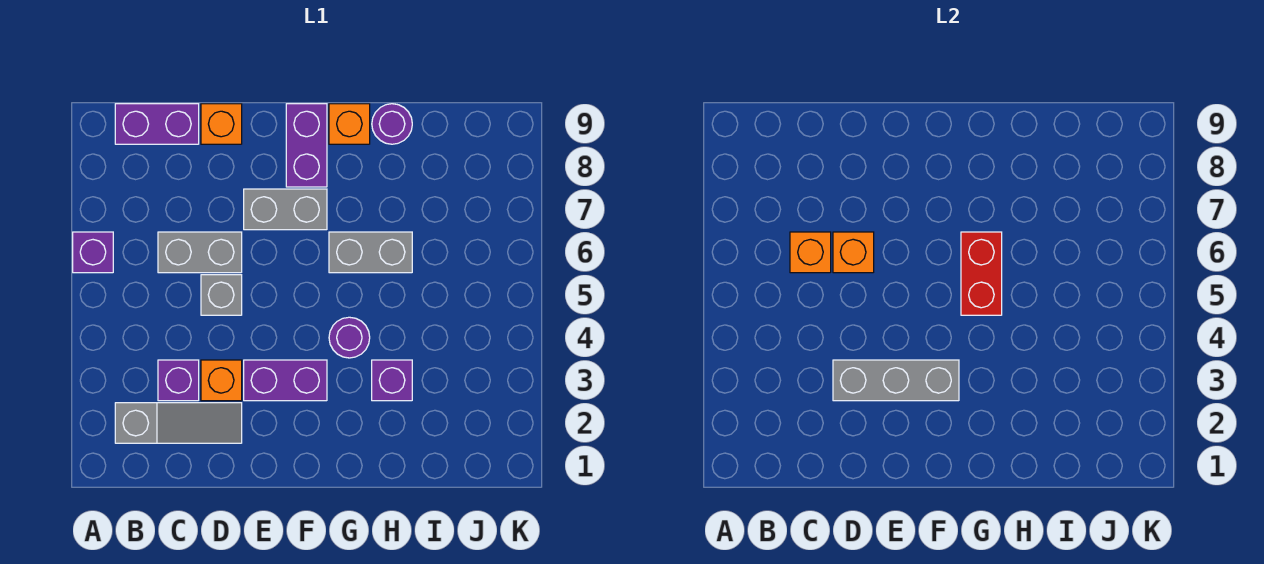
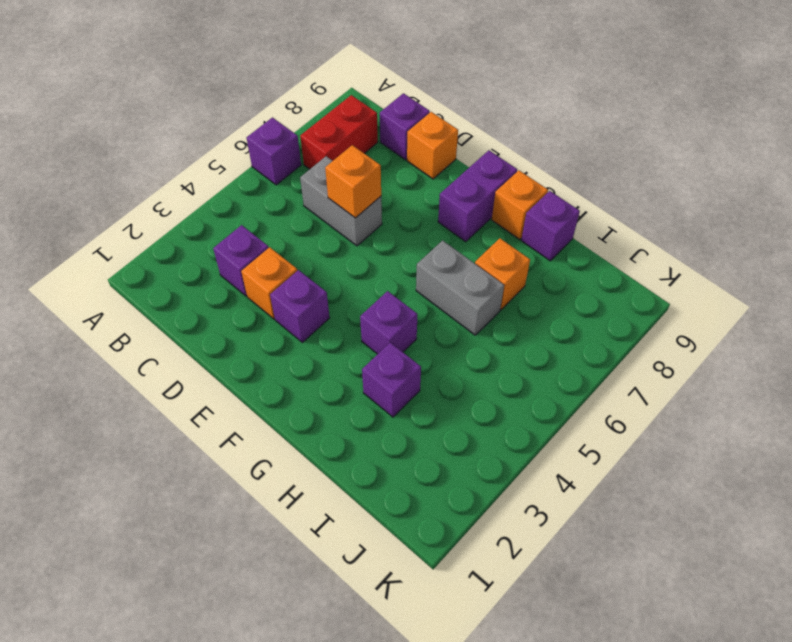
grey slope B2:D2 level 1 top B -> none
purple brick B9:C9 level 1 -> purple brick C9 level 1
orange brick C6 level 2 -> orange brick H7 level 1
grey brick D3:F3 level 2 -> none
grey brick D5 level 1 -> none
purple brick E3:F3 level 1 -> purple brick E3 level 1
grey brick E7:F7 level 1 -> none
purple round brick G4 level 1 -> purple brick G4 level 1
red brick G5:G6 level 2 -> red brick B7:B8 level 1
purple round brick H9 level 1 -> purple brick H9 level 1

